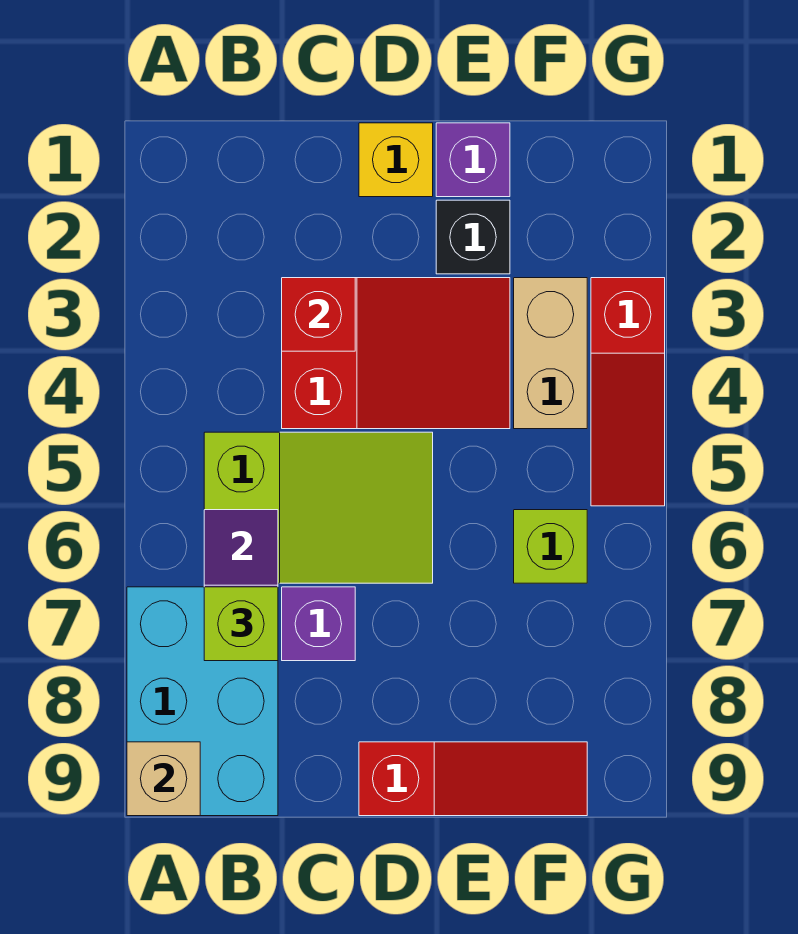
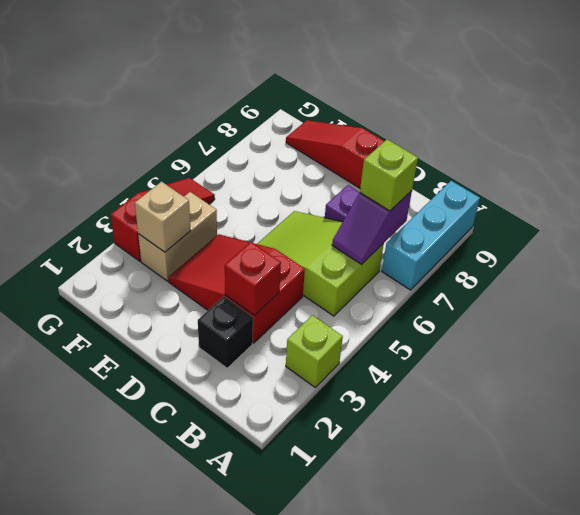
cyan brick A7:B9 level 1 -> cyan brick A7:A9 level 1
tan brick A9 level 2 -> tan brick F3 level 2
yellow brick D1 level 1 -> none
purple brick E1 level 1 -> none
black brick E2 level 1 -> black brick C2 level 1
lime brick F6 level 1 -> lime brick A3 level 1

